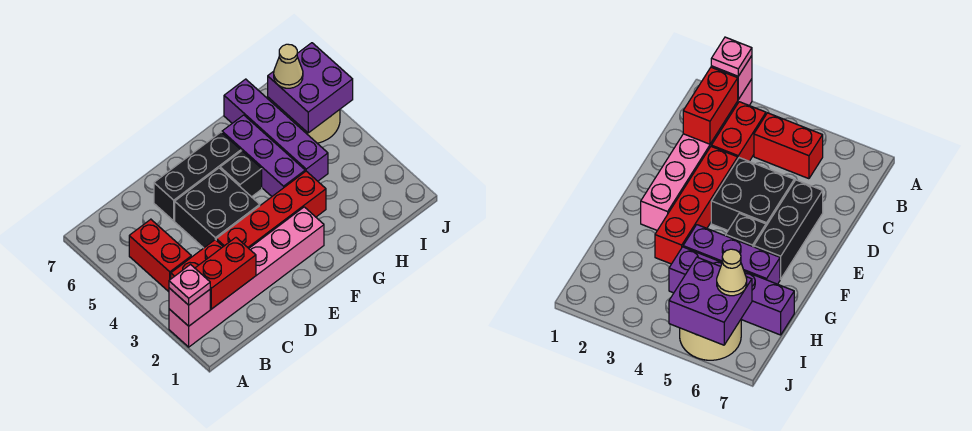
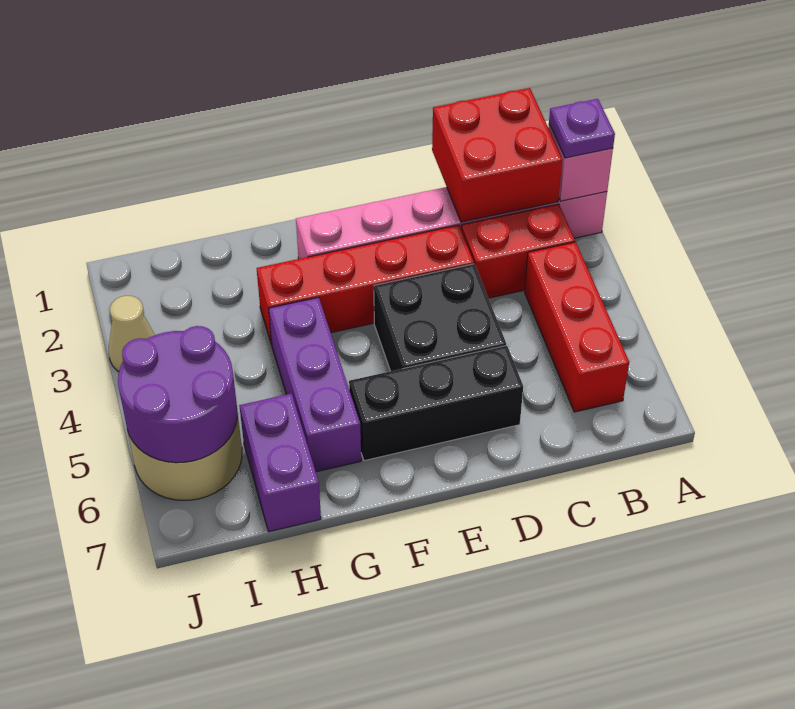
pink plate A2 level 3 -> purple plate A2 level 3
red brick B2:C2 level 2 -> red brick B1:C2 level 2
red brick B4:B5 level 1 -> red brick B4:B6 level 1
black brick F5 level 1 -> none
purple brick H4:H7 level 1 -> purple brick H6:H7 level 1
purple brick I5:J6 level 2 -> purple round brick I5:J6 level 2
tan cone I6 level 3 -> tan cone J3 level 1

